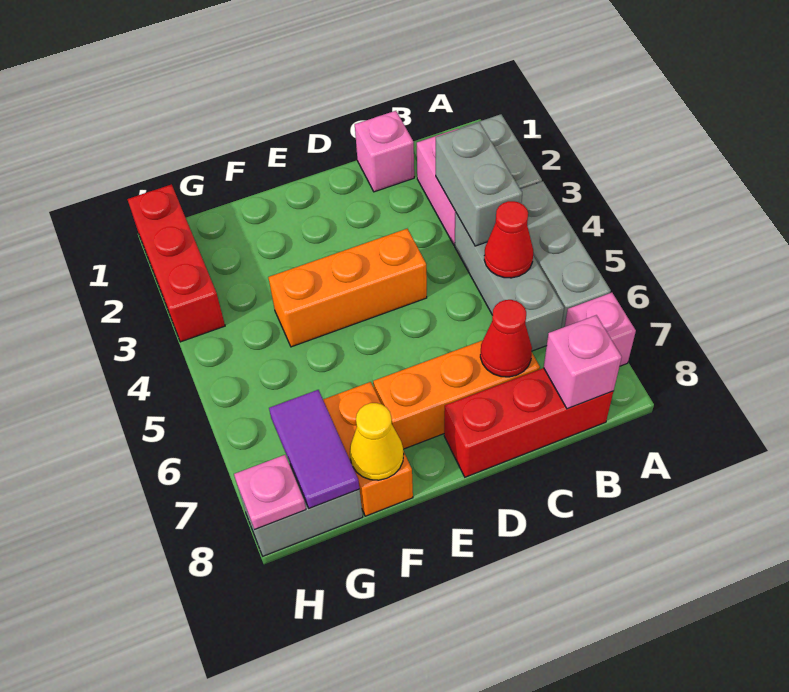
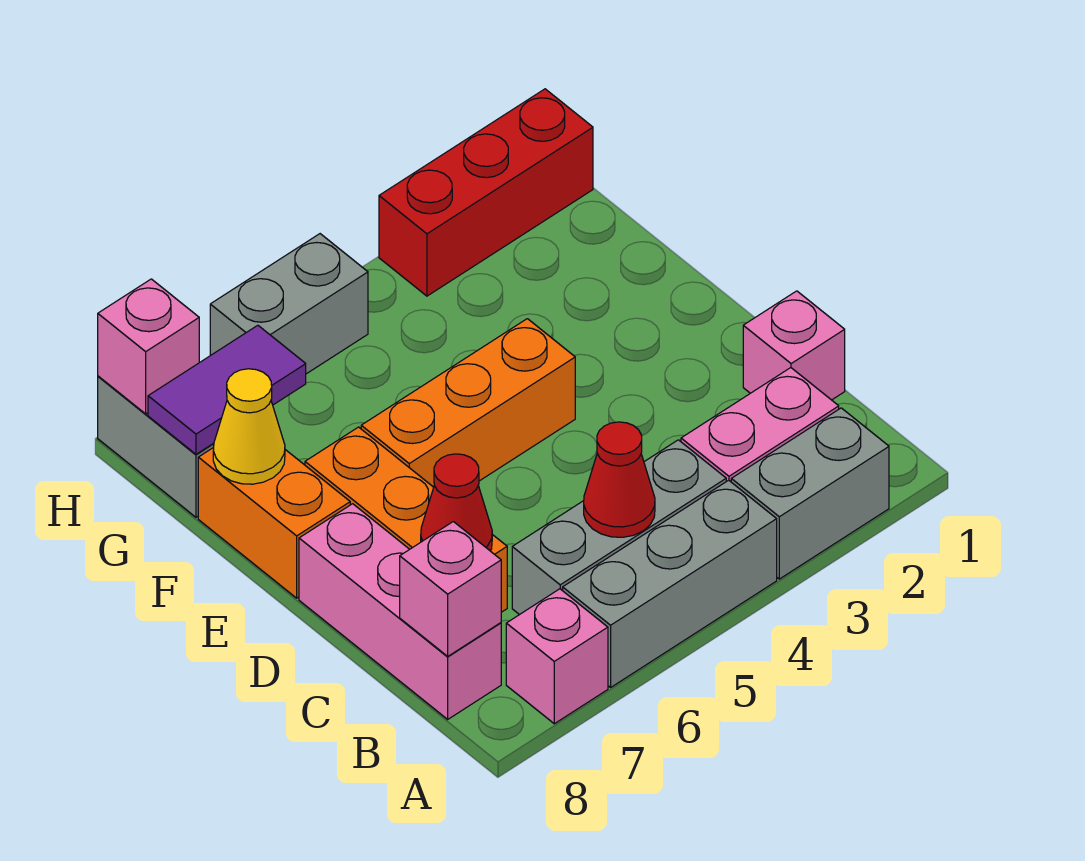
grey brick B3:B4 level 2 -> grey brick H5:H6 level 1
red brick B8:D8 level 1 -> pink brick B8:D8 level 1
orange brick D4:F4 level 1 -> orange brick E4:E6 level 1
orange brick F7:F8 level 1 -> orange brick E8:F8 level 1
pink plate H8 level 2 -> pink brick H8 level 2

